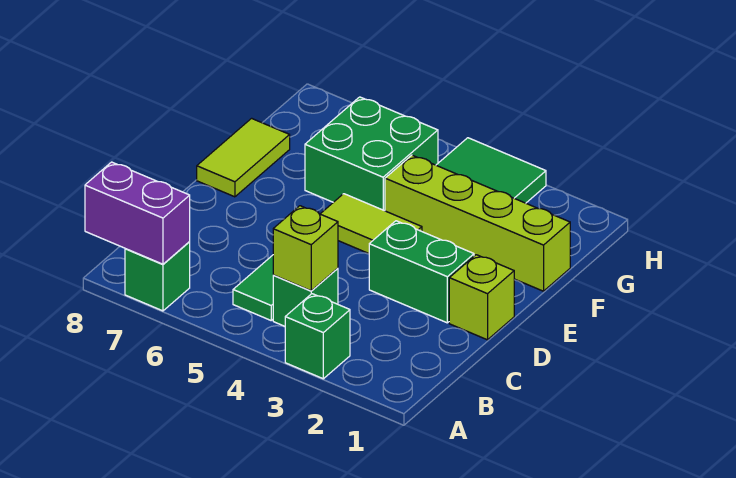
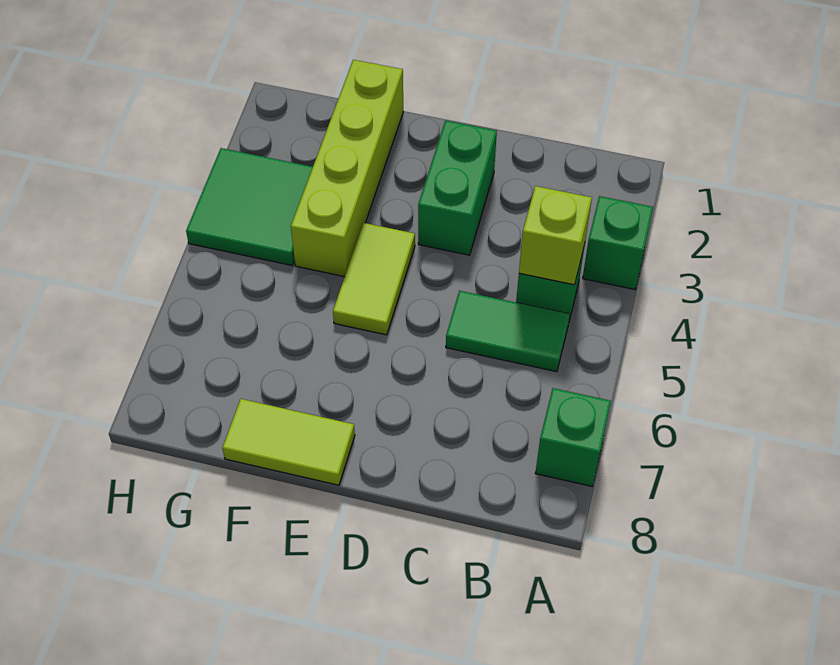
purple brick A7:A8 level 2 -> none
lime brick D1 level 1 -> none
green brick F5:G6 level 1 -> none

